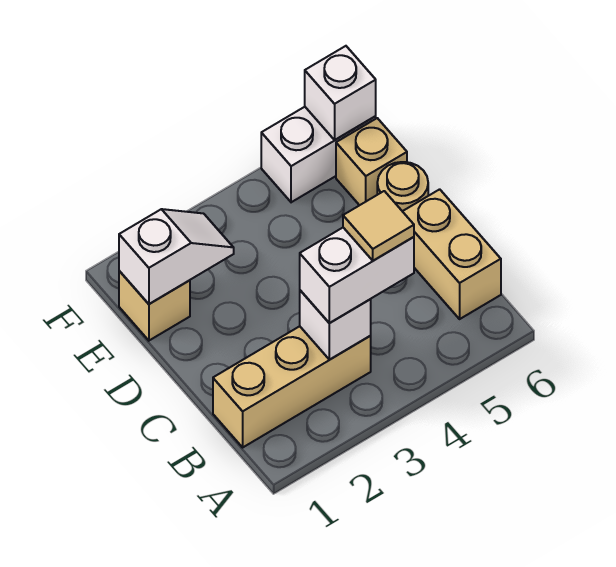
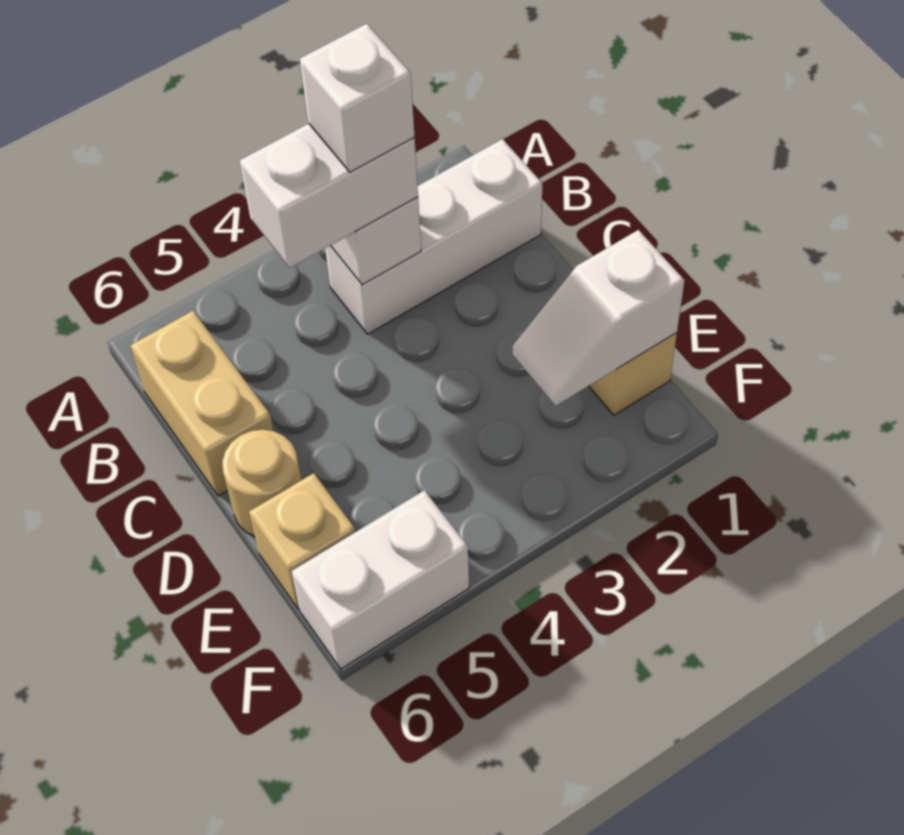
tan brick B1:B3 level 1 -> white brick B1:B3 level 1
tan tile B4 level 4 -> none
white brick F6 level 2 -> white brick B3 level 4

